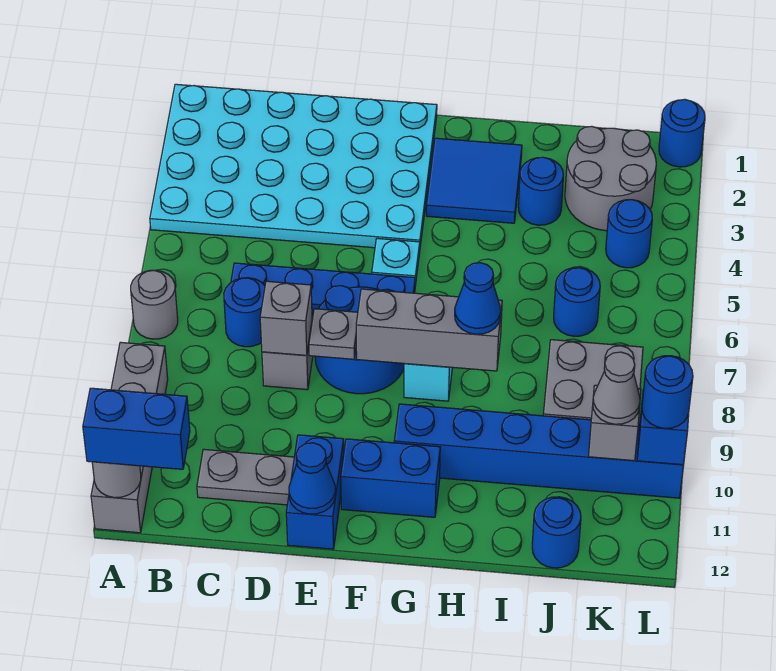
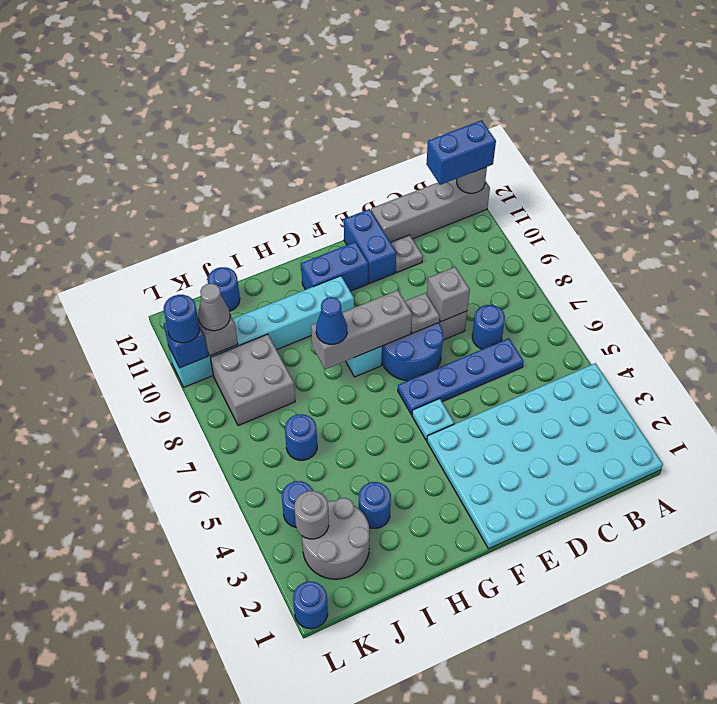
grey round brick A7 level 1 -> grey round brick K3 level 2
grey brick A9:A12 level 1 -> grey brick A12:D12 level 1
grey plate C11:D11 level 1 -> grey plate D11 level 1
blue cone E12 level 2 -> none
blue tile G2:H3 level 1 -> none
blue brick G10:L10 level 1 -> cyan brick G10:L10 level 1

